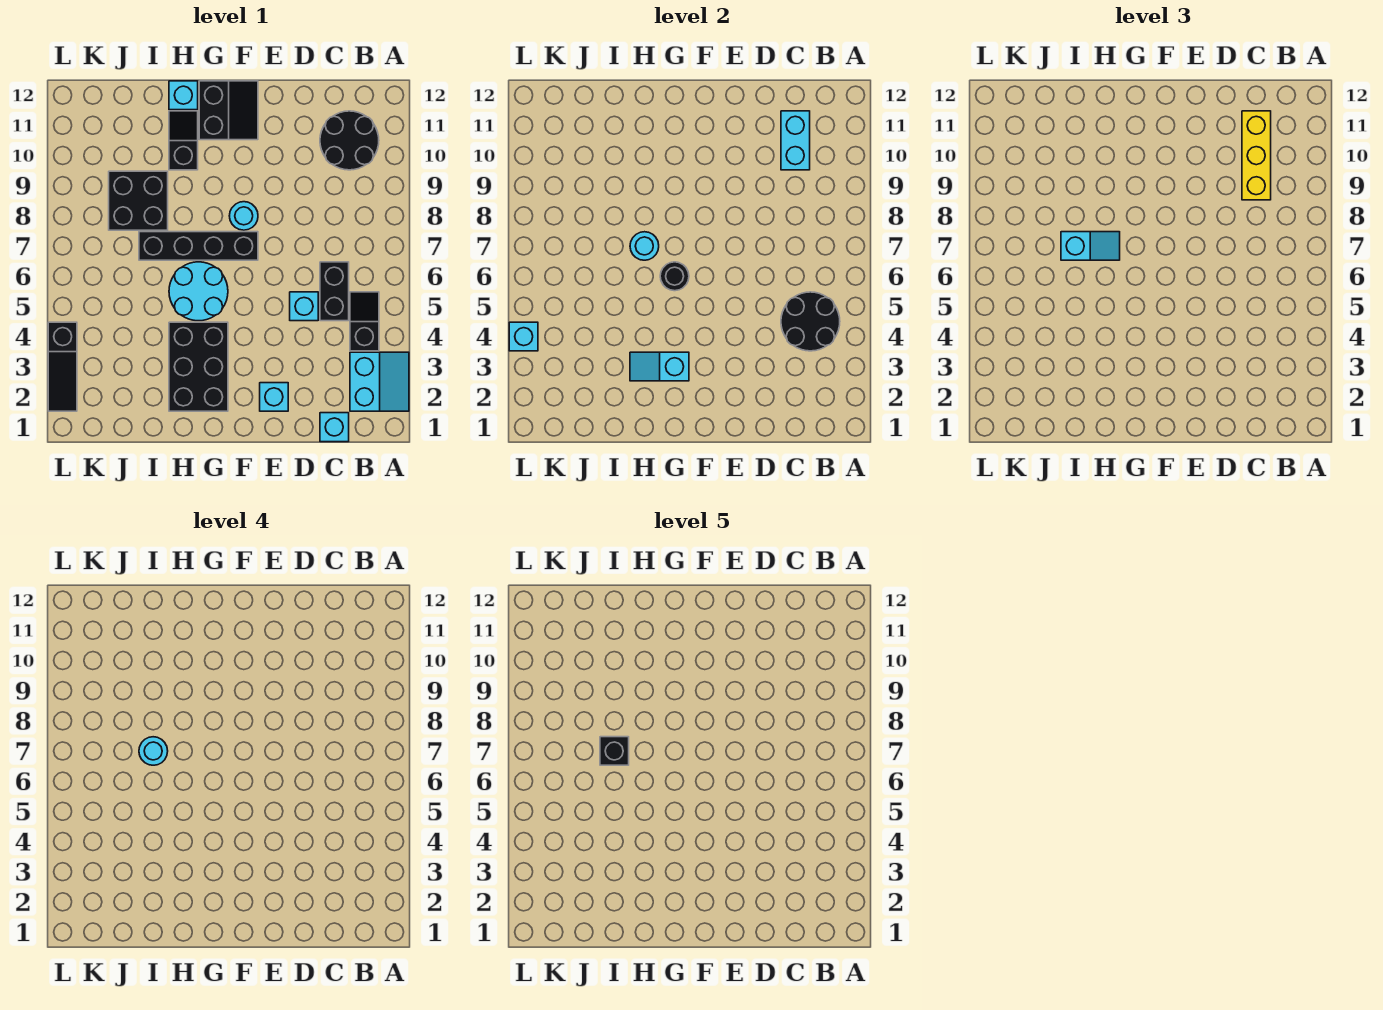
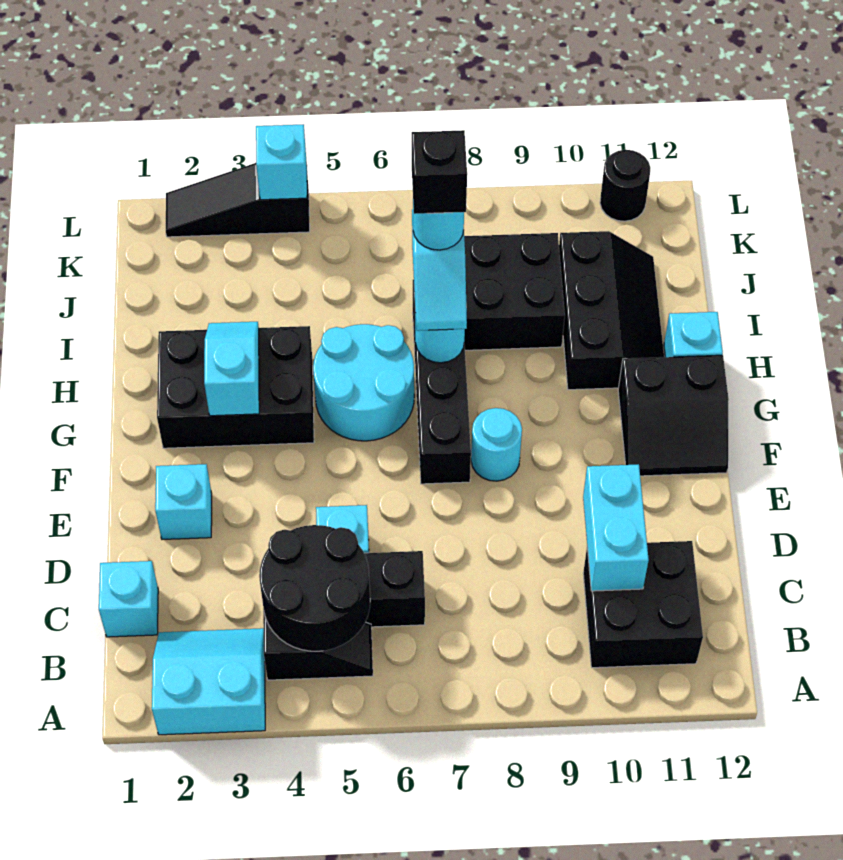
cyan slope A2:B3 level 1 top B -> cyan slope A2:B3 level 1 top A
black round brick B10:C11 level 1 -> black brick B10:C11 level 1
yellow brick C9:C11 level 3 -> none
cyan brick C10:C11 level 2 -> cyan brick C10:D10 level 2
black round brick G6 level 2 -> black round brick L11 level 1
black slope H10:H11 level 1 top 10 -> black slope H10:J11 level 1 top 10

